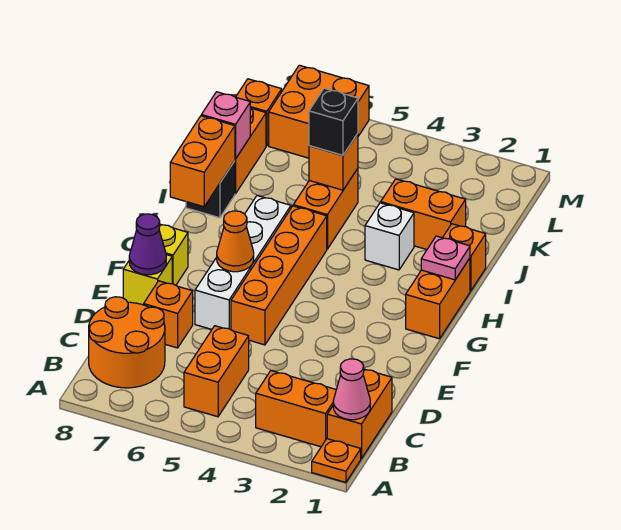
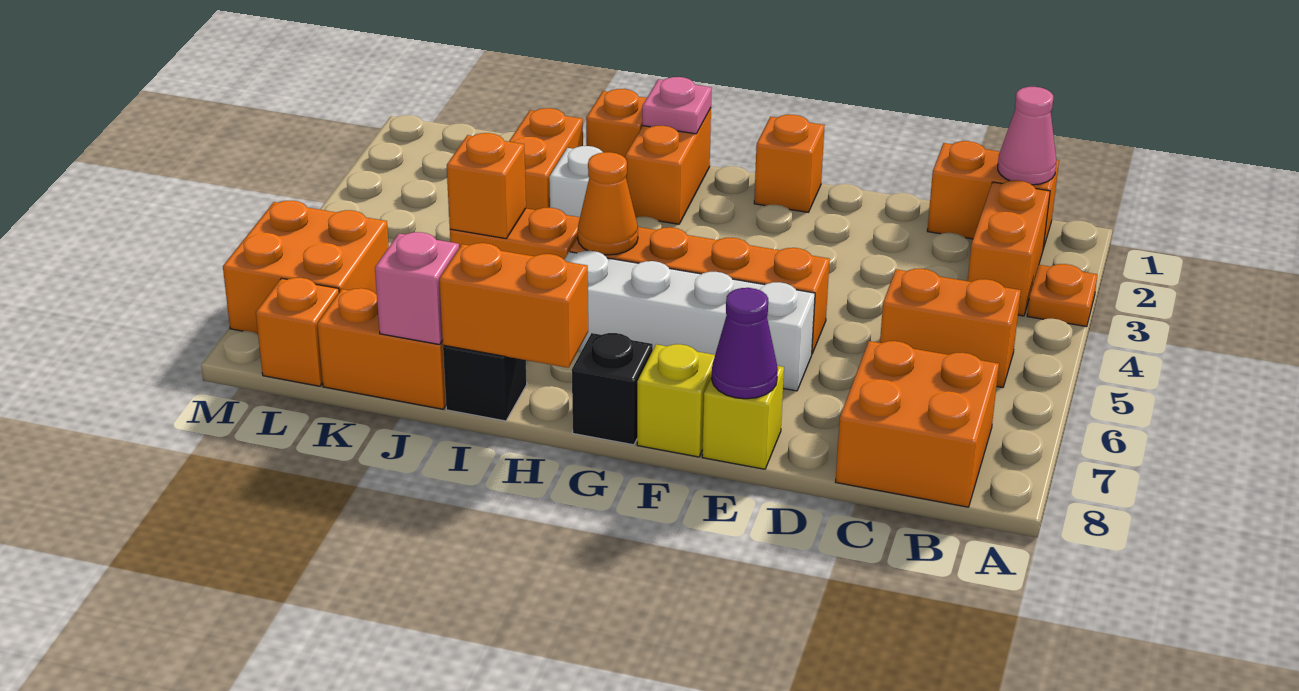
orange plate A1 level 1 -> orange plate A3 level 1
orange round brick B7:C8 level 1 -> orange brick B7:C8 level 1
orange brick D7 level 1 -> orange brick F1 level 1
orange cone F6 level 2 -> orange cone H5 level 2
orange brick G1:H1 level 1 -> orange brick H1:H2 level 1
black brick J5 level 3 -> black brick G8 level 1

